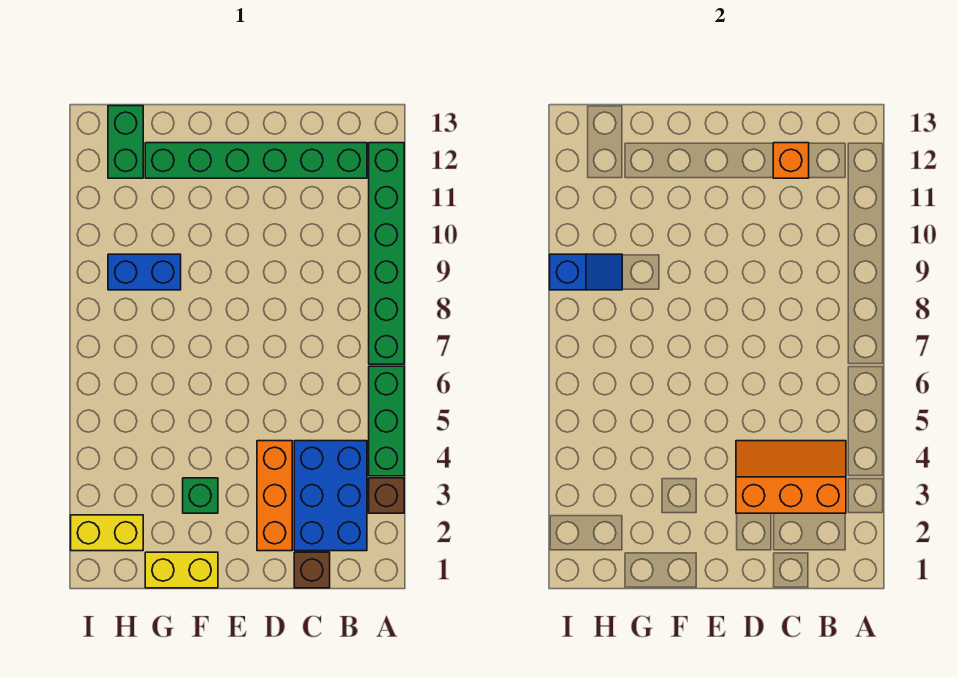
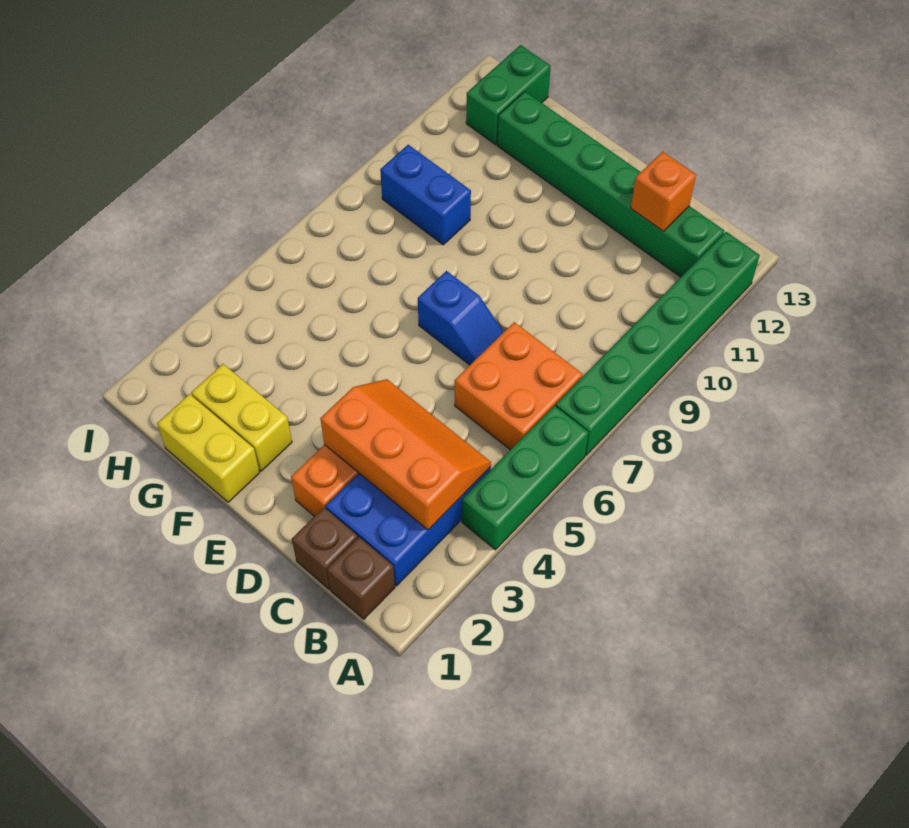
brown brick A3 level 1 -> brown brick B1 level 1
none -> orange brick B6:C7 level 1
green brick F3 level 1 -> none
yellow brick H2:I2 level 1 -> yellow brick F2:G2 level 1
blue slope H9:I9 level 2 top I -> blue slope D7:E7 level 1 top E

